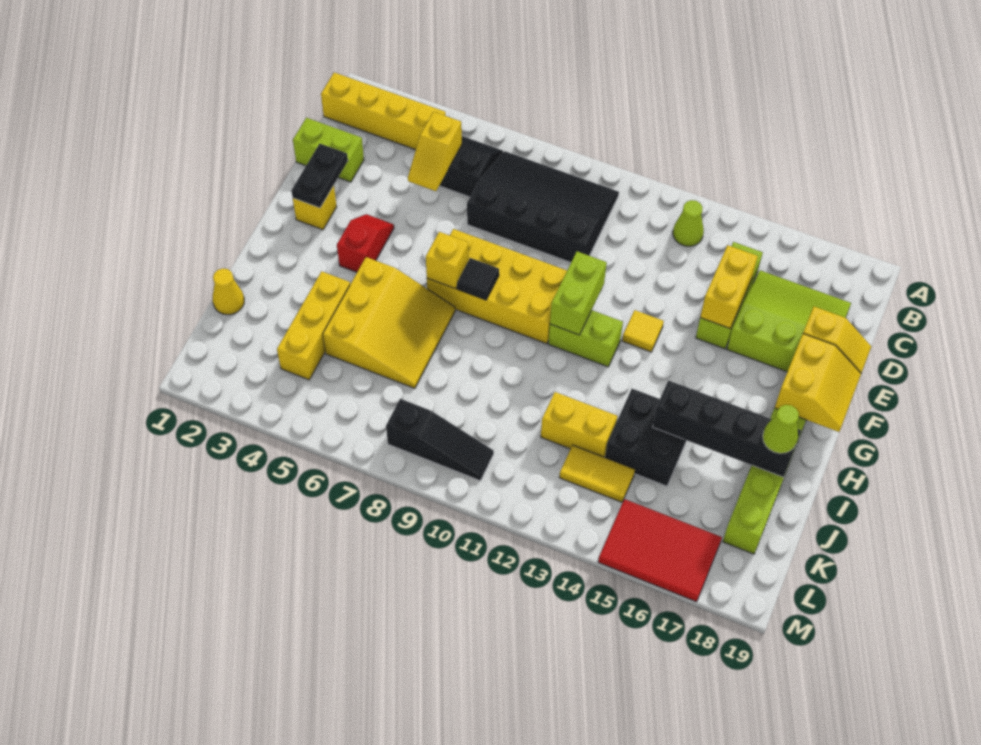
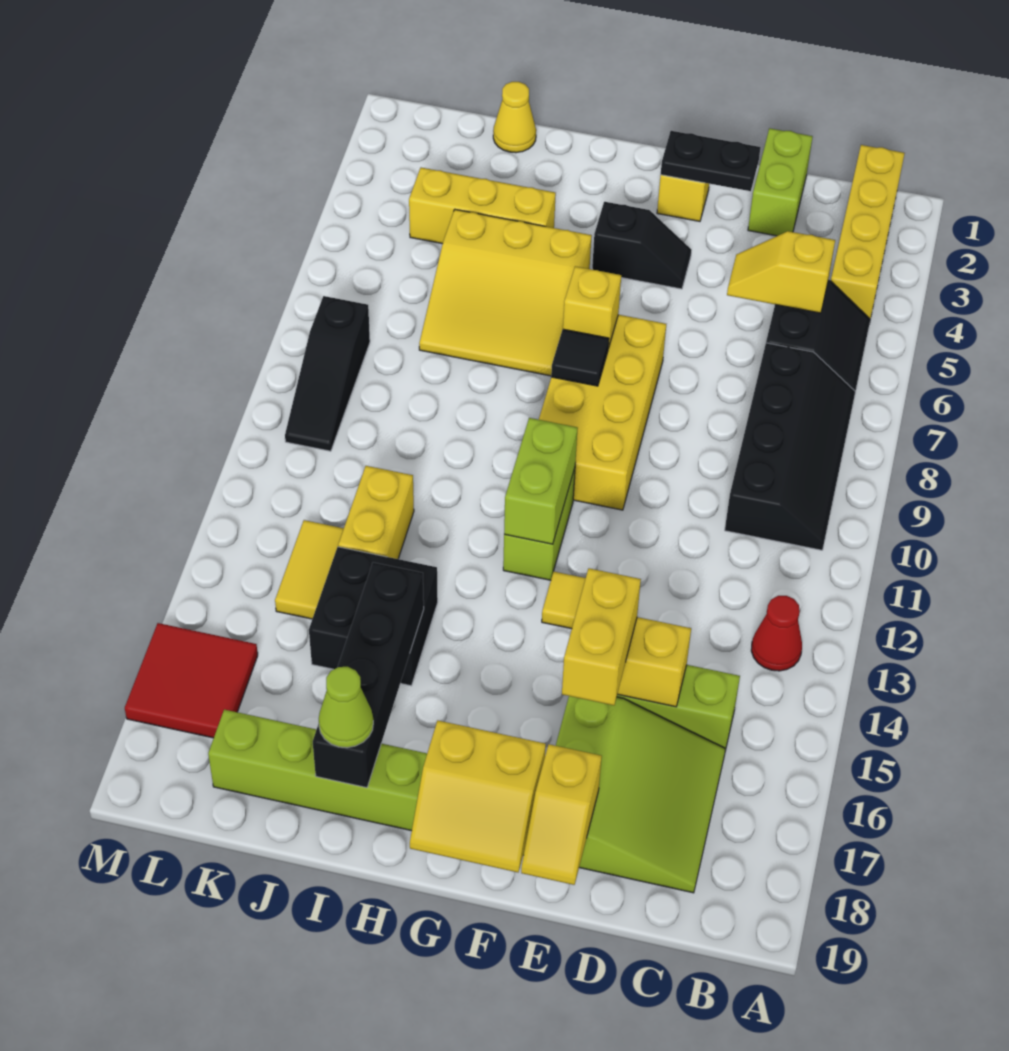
black slope B7:D10 level 1 top D -> black slope B7:C10 level 1 top C
lime cone B13 level 1 -> red cone B13 level 1
none -> yellow brick E15:E16 level 3
red slope F4:G4 level 1 top G -> black slope F4:G4 level 1 top G
lime brick F11:G11 level 2 -> lime brick G11:G12 level 2
red tile L15:M17 level 1 -> red tile L16:M17 level 1

